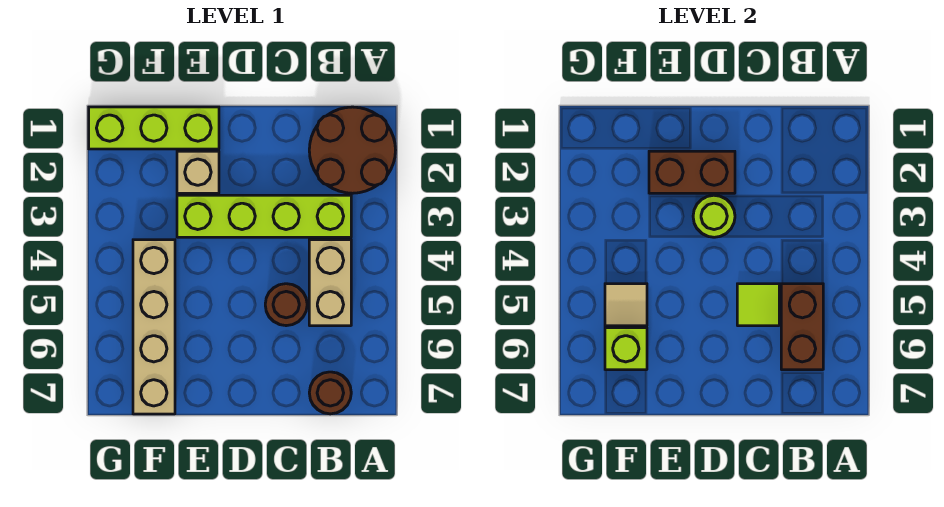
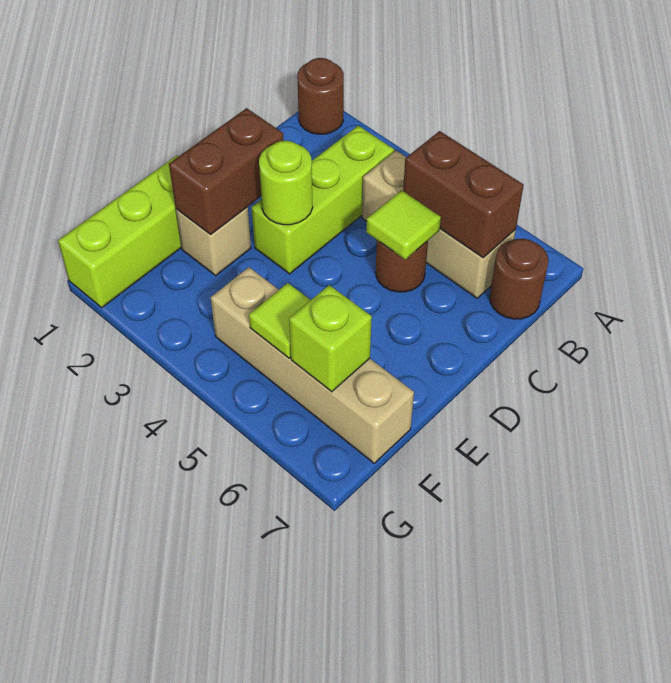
brown round brick A1:B2 level 1 -> brown round brick A1 level 1
lime brick B3:E3 level 1 -> lime brick B3:D3 level 1
tan brick B4:B5 level 1 -> tan brick B4:B6 level 1
tan tile F5 level 2 -> lime tile F5 level 2

